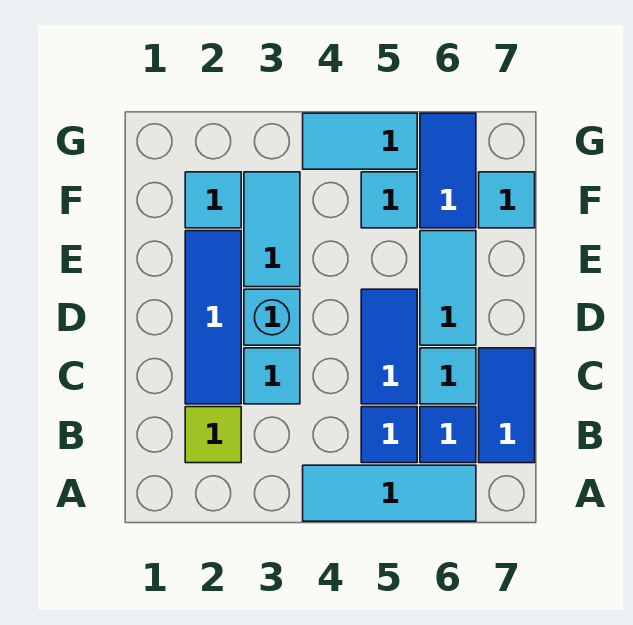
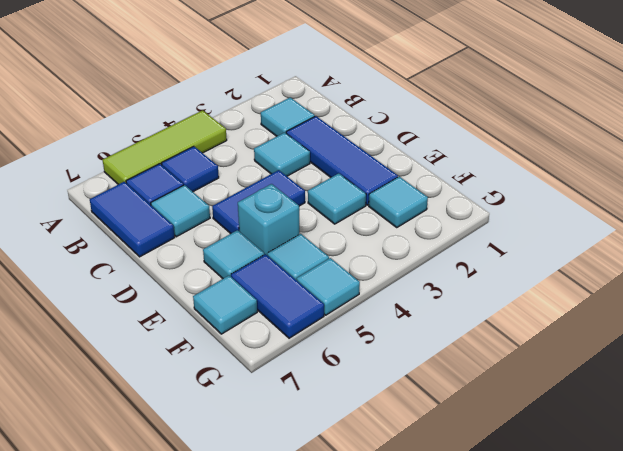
cyan tile A4:A6 level 1 -> lime tile A4:A6 level 1
lime tile B2 level 1 -> cyan tile B2 level 1
blue tile C5:D5 level 1 -> blue tile D4:D5 level 1
cyan brick D3 level 1 -> cyan brick E5 level 1
cyan tile D6:E6 level 1 -> cyan tile E6 level 1
cyan tile E3:F3 level 1 -> cyan tile E3 level 1
cyan tile G4:G5 level 1 -> cyan tile G5 level 1

